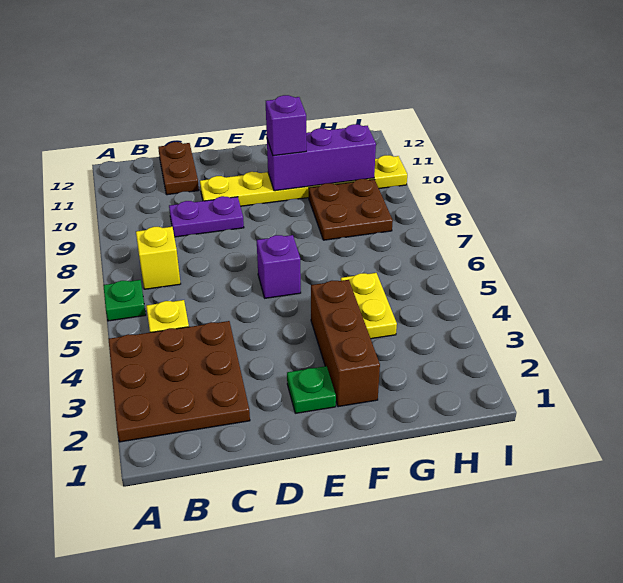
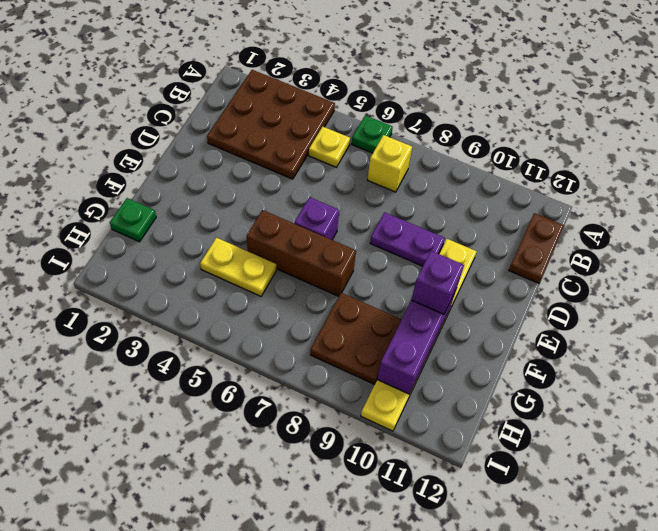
purple plate C9:D9 level 1 -> purple plate D8:D9 level 1
brown plate C11:C12 level 1 -> brown plate B12:C12 level 1
green plate E2 level 1 -> green plate G1 level 1
brown brick F2:F4 level 1 -> brown brick F5:F7 level 1

